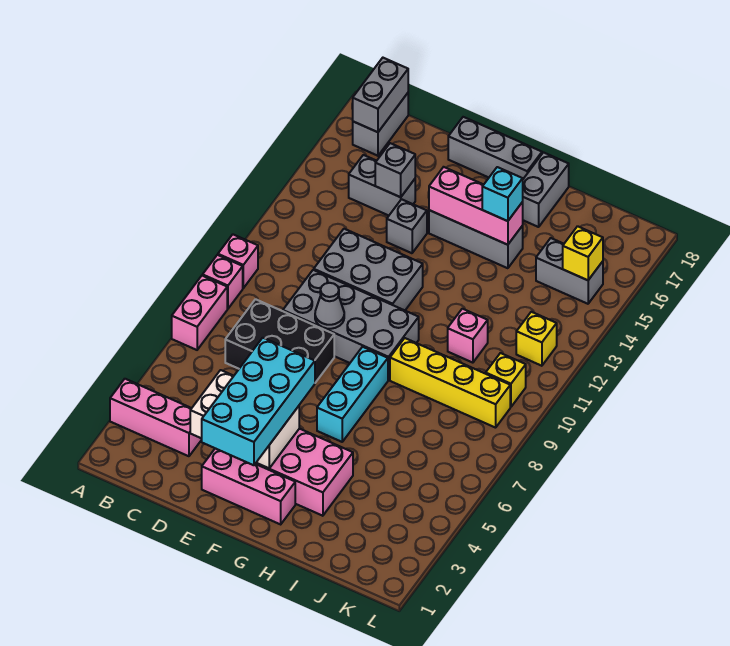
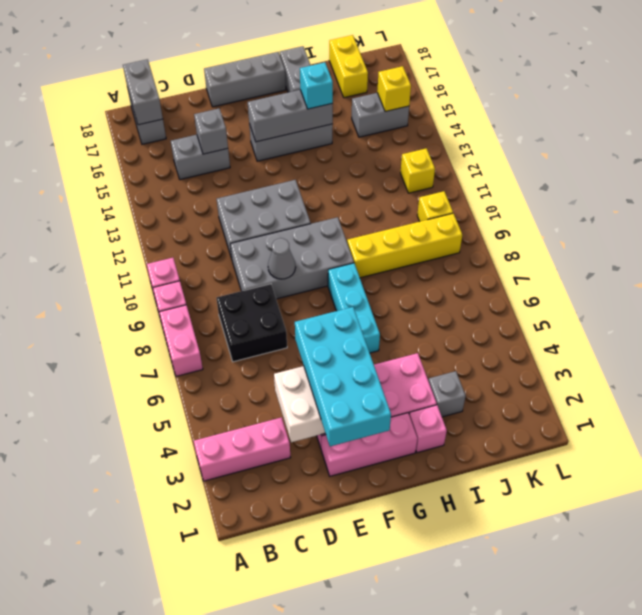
black brick C7:E8 level 1 -> black brick C7:D8 level 1
grey brick E14 level 1 -> grey brick I3 level 1
pink brick F15:H15 level 2 -> grey brick F15:H15 level 2
pink brick I11 level 1 -> pink brick H2 level 1
none -> yellow brick J17:J18 level 1

